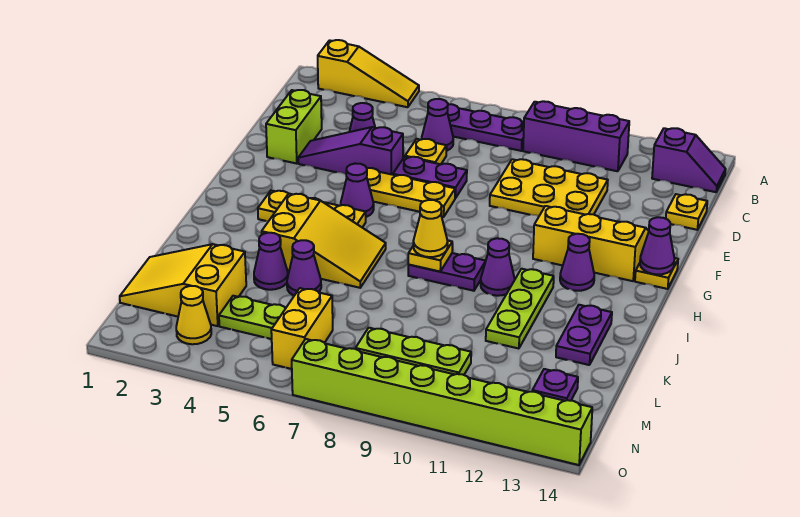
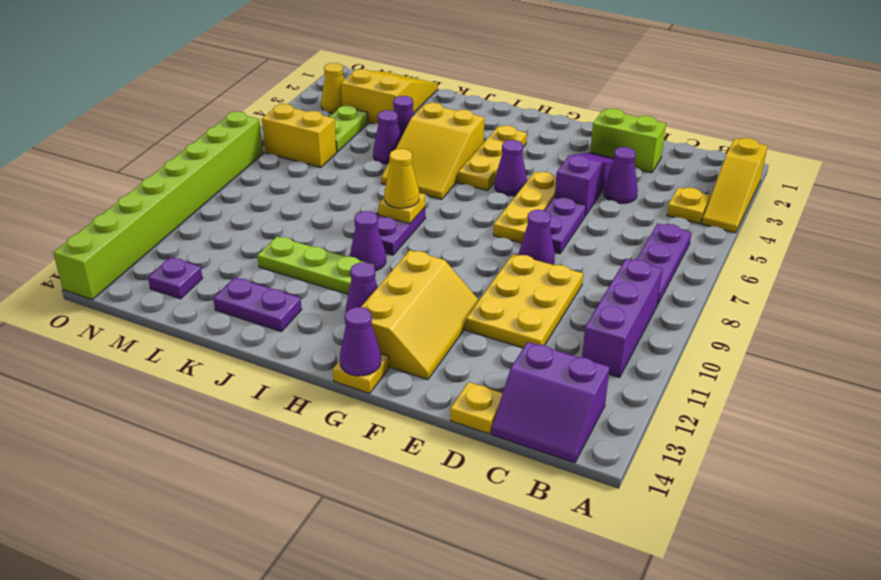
purple slope B13:B14 level 1 top 13 -> purple slope B13:C14 level 1 top 13
purple cone C6 level 1 -> purple cone E8 level 1
yellow plate D6 level 1 -> yellow plate B4 level 1
lime plate M8:M10 level 1 -> none

